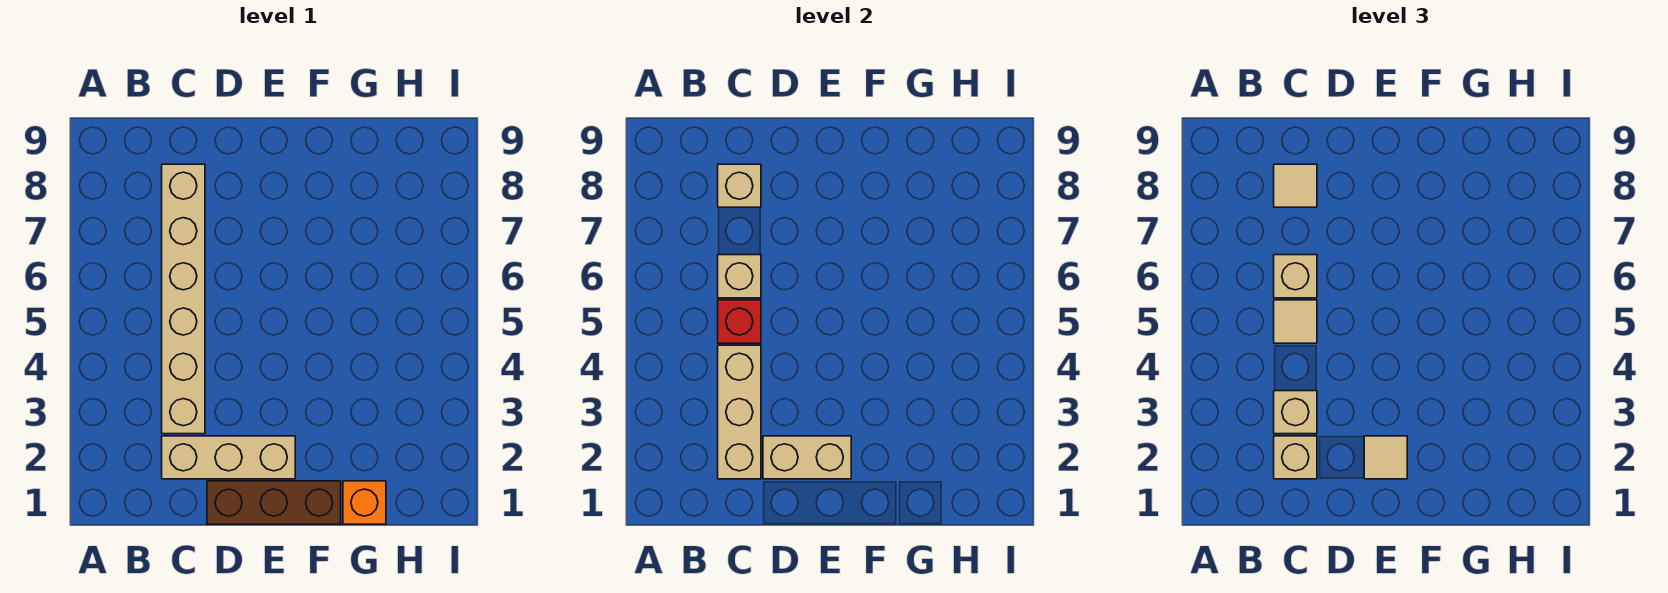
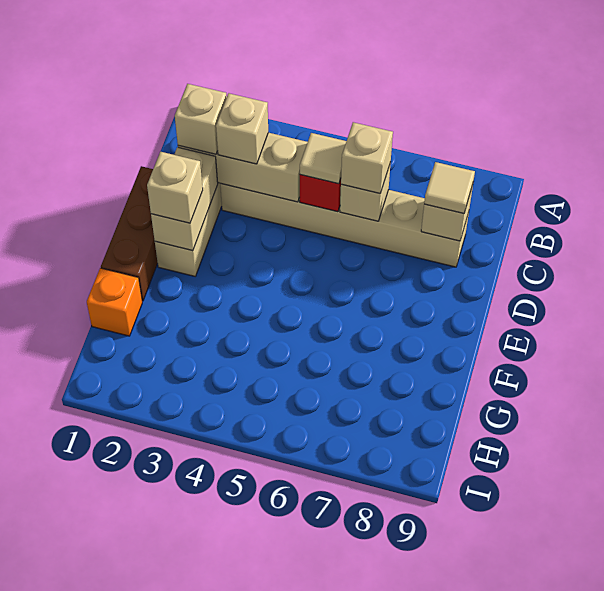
tan tile E2 level 3 -> tan brick E2 level 3

